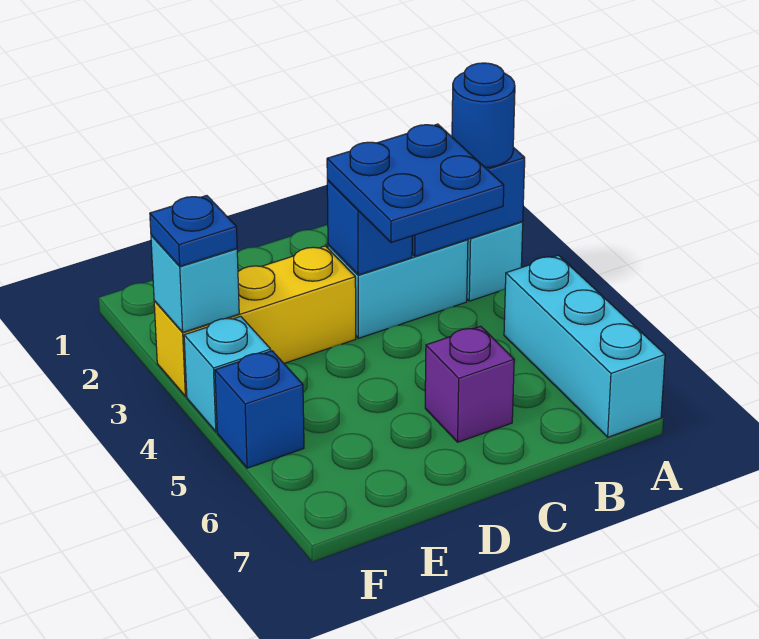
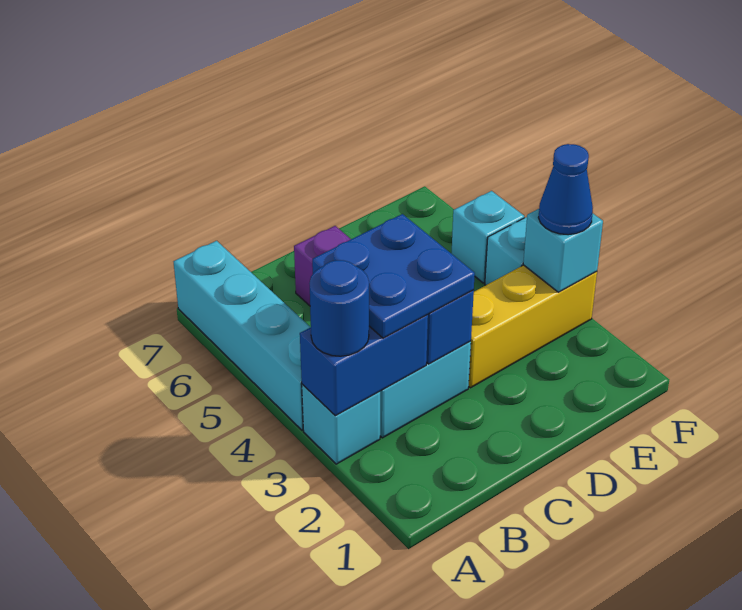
cyan brick A5:A7 level 1 -> cyan brick A4:A7 level 1
blue plate F3 level 3 -> blue cone F3 level 3
blue brick F5 level 1 -> cyan brick F5 level 1

